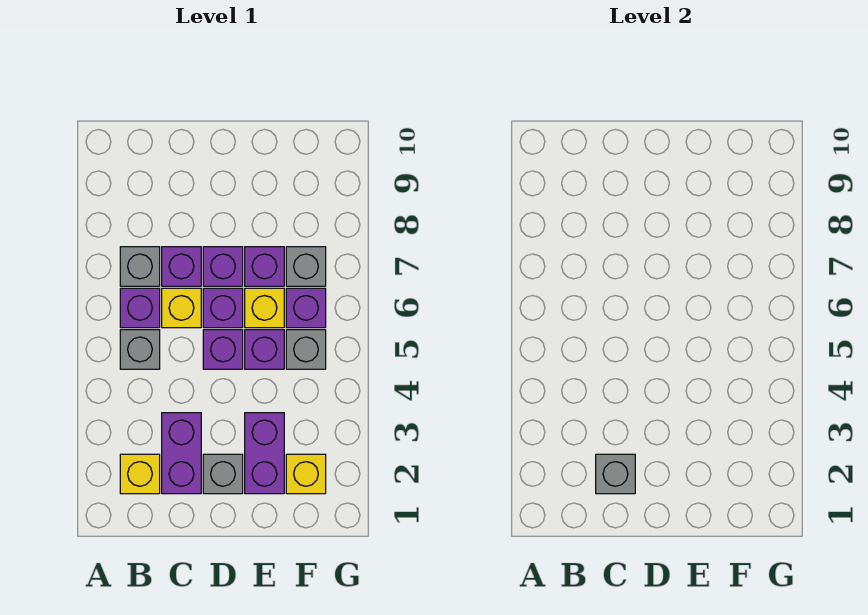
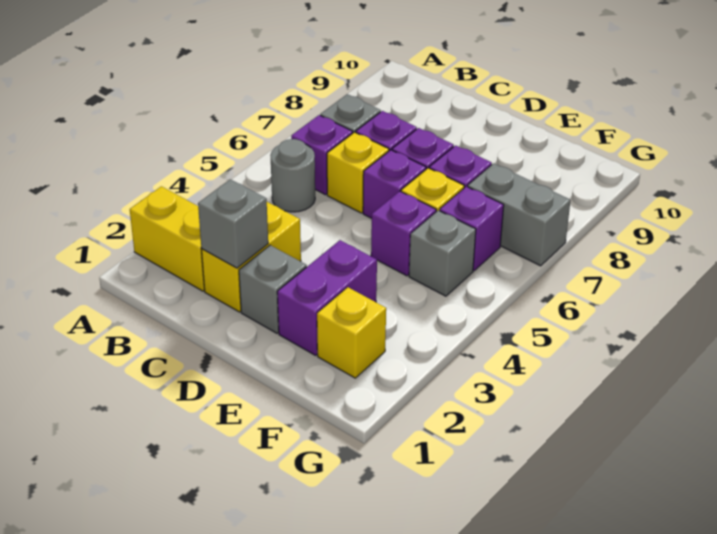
yellow brick B2 level 1 -> yellow brick A2:B2 level 1
grey brick B5 level 1 -> grey round brick B5 level 1
purple brick C2:C3 level 1 -> yellow brick C2:C3 level 1
purple brick D5 level 1 -> none
grey brick F7 level 1 -> grey brick F7:G7 level 1

